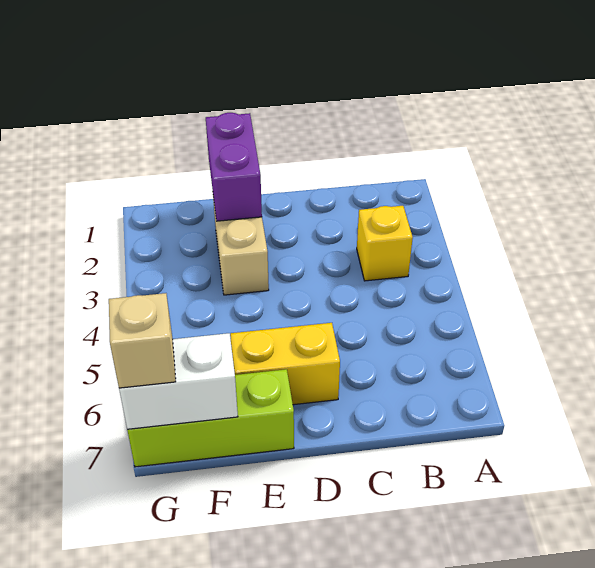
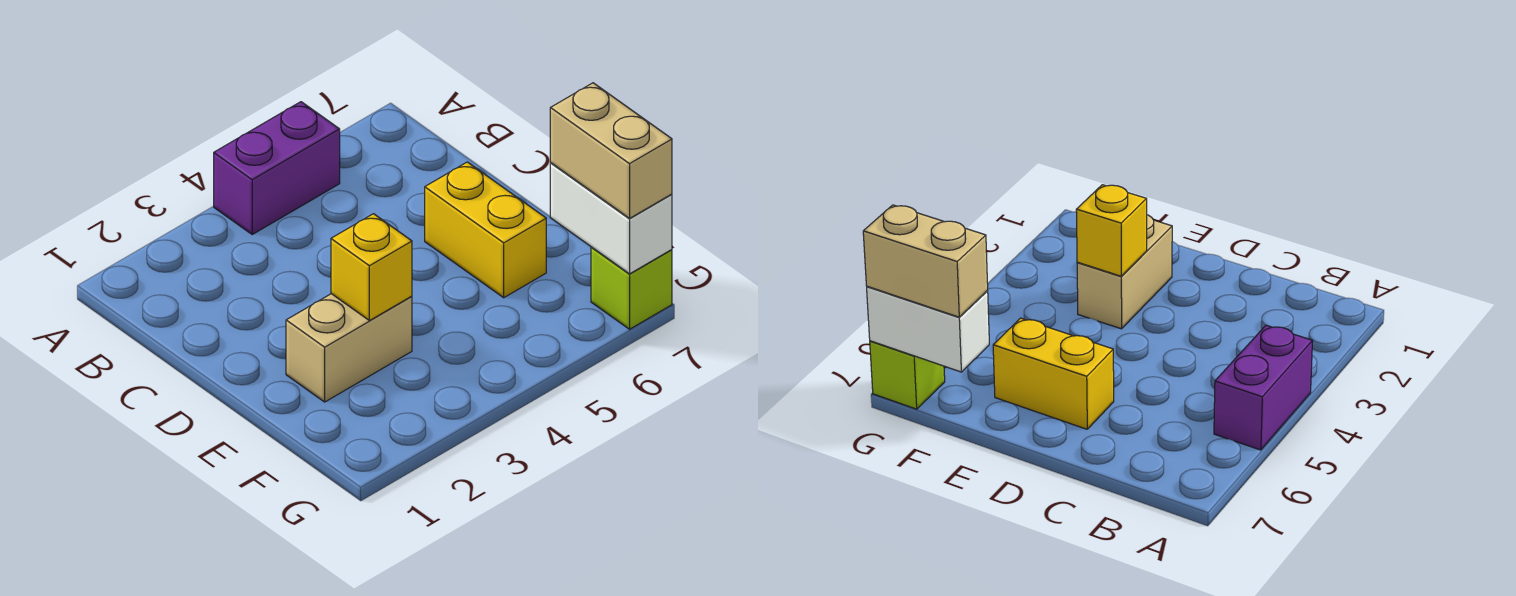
yellow brick B3 level 1 -> yellow brick E3 level 2
purple brick E1:E2 level 2 -> purple brick A4:A5 level 1
lime brick E7:G7 level 1 -> lime brick G7 level 1
tan brick G7 level 3 -> tan brick F7:G7 level 3

